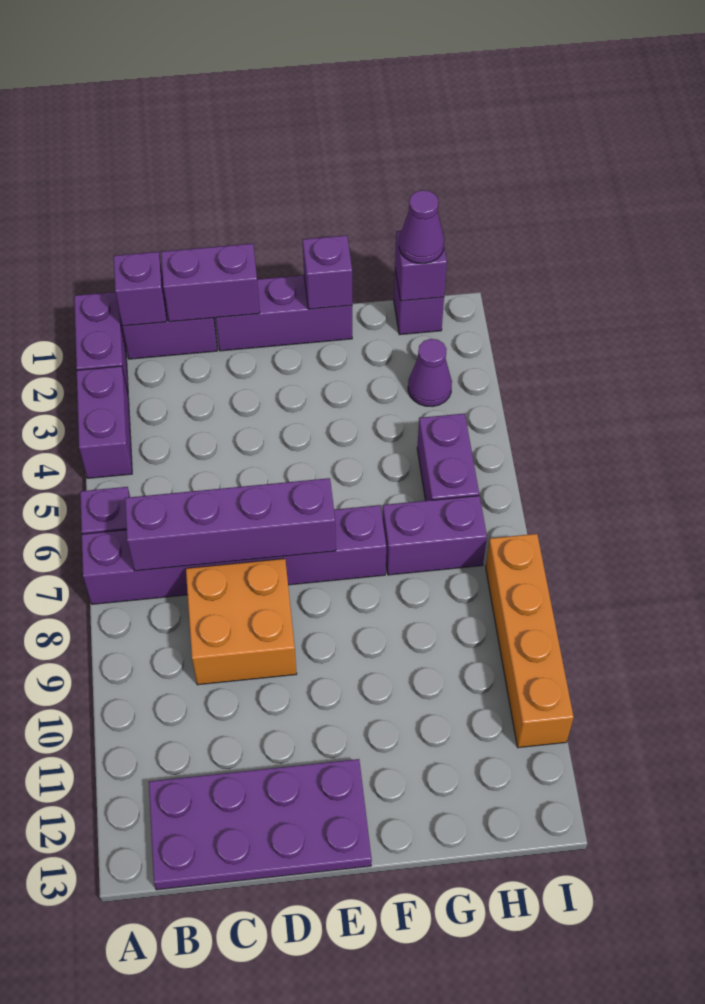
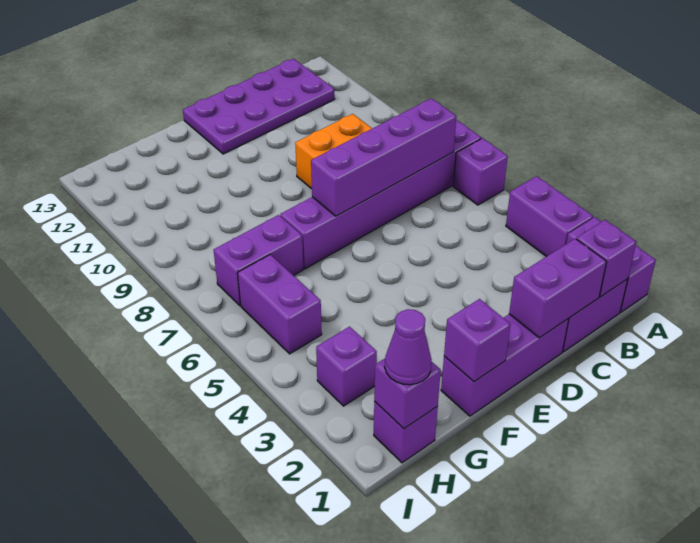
purple cone H3 level 1 -> purple brick H3 level 1
orange brick I8:I11 level 1 -> none

